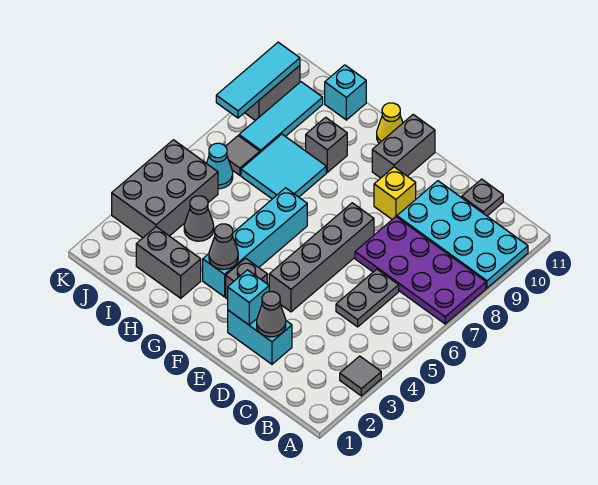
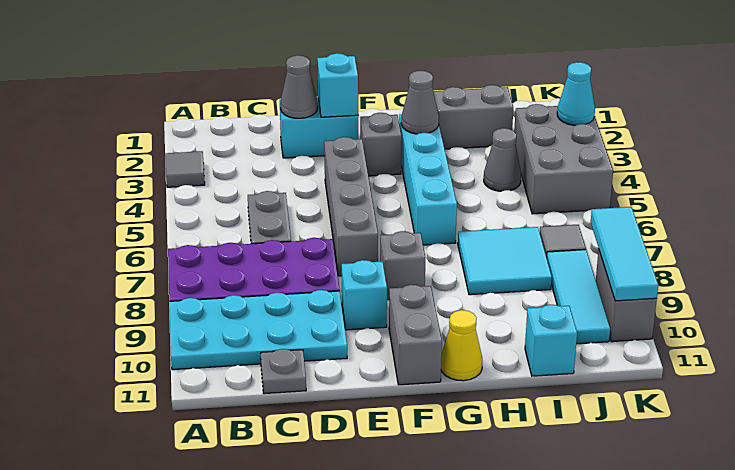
yellow brick E9 level 1 -> cyan brick E9 level 1
grey brick H9 level 1 -> grey brick F8 level 1
cyan cone J6 level 1 -> cyan cone K3 level 2

